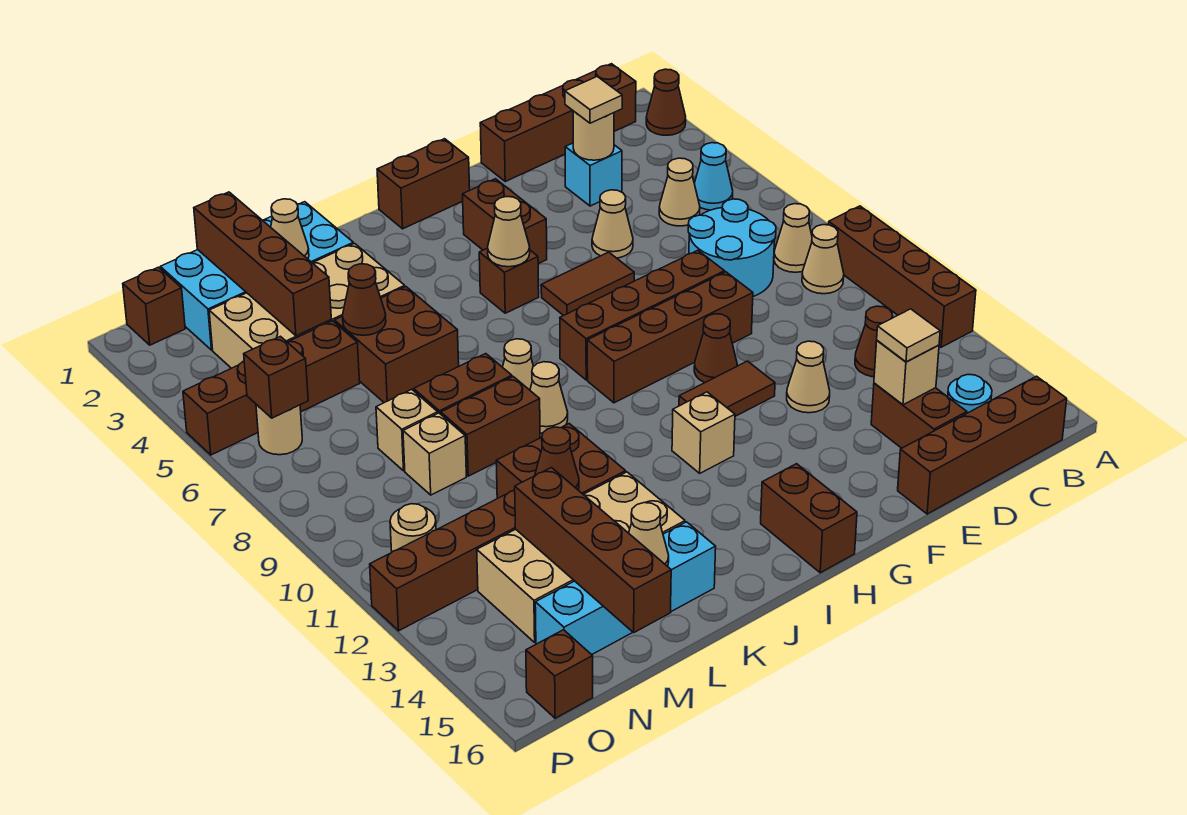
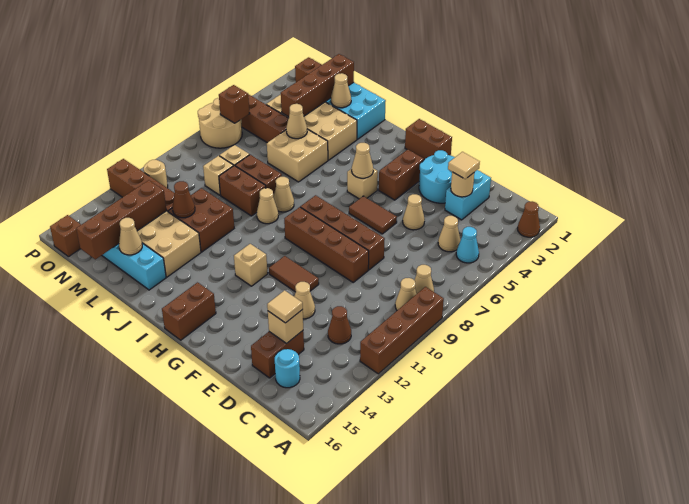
brown brick B1:E1 level 1 -> none
brown brick B16:E16 level 1 -> none
cyan round brick C7:D8 level 1 -> cyan round brick E2:F3 level 1
cyan brick D3 level 1 -> cyan brick D2:D3 level 1
brown cone F10 level 1 -> none
brown brick H5 level 1 -> tan brick H5 level 1
brown brick K5:L6 level 1 -> tan brick K5:L6 level 1
brown cone L5 level 2 -> tan cone L5 level 2
tan round brick O6 level 1 -> tan round brick O6:P7 level 1

